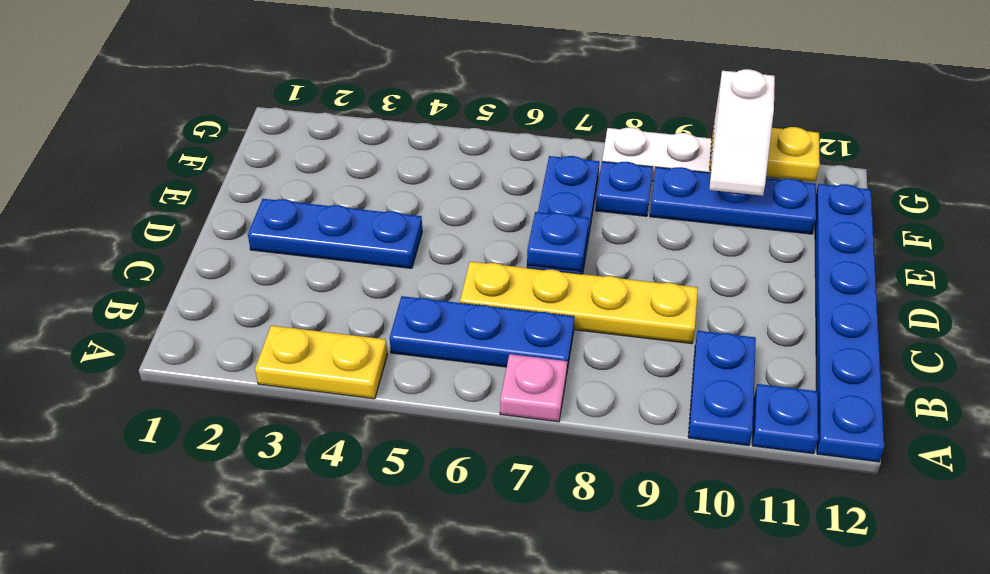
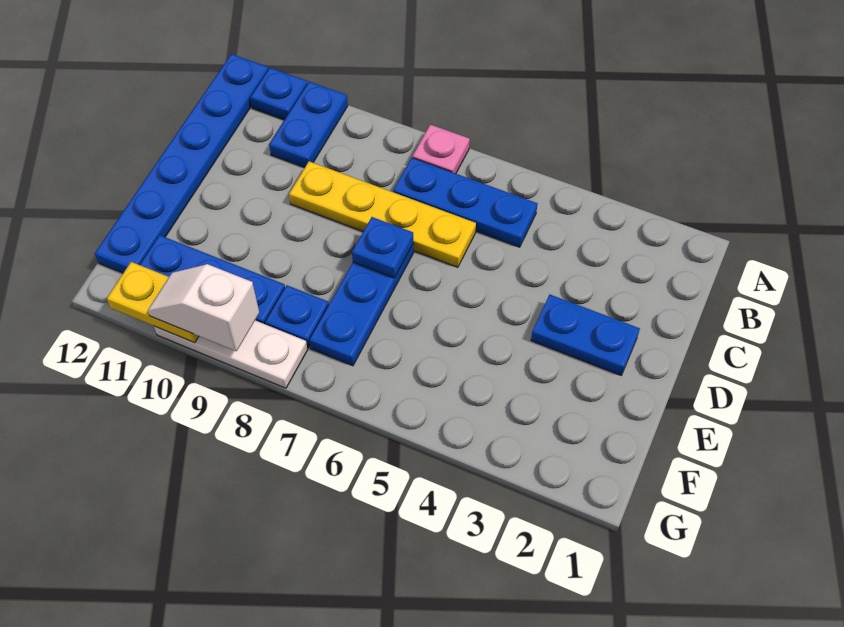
yellow plate A3:A4 level 1 -> none
blue plate D2:D4 level 1 -> blue plate D2:D3 level 1
white slope F10:G10 level 3 top G -> white slope G9:G10 level 3 top 9

